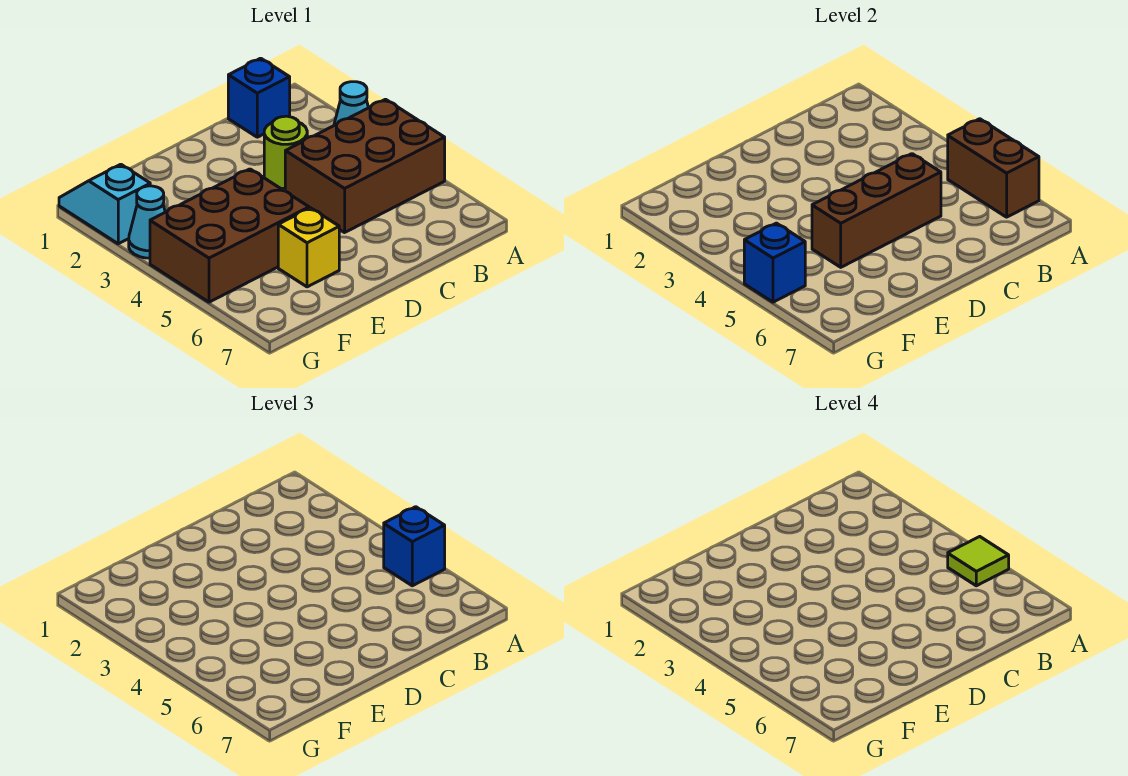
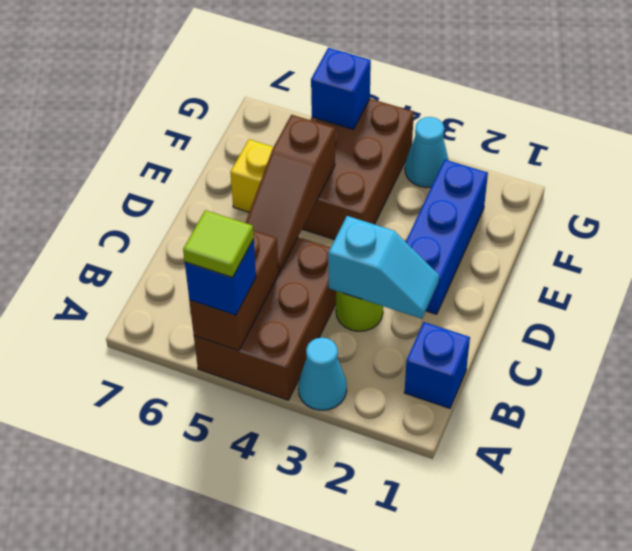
brown brick A5:A6 level 2 -> brown brick A5:B5 level 2
brown brick C5:E5 level 2 -> brown slope C5:E5 level 2 top E
none -> blue brick D2:F2 level 1
cyan slope G1:G2 level 1 top 2 -> cyan slope C2:C3 level 2 top 3

